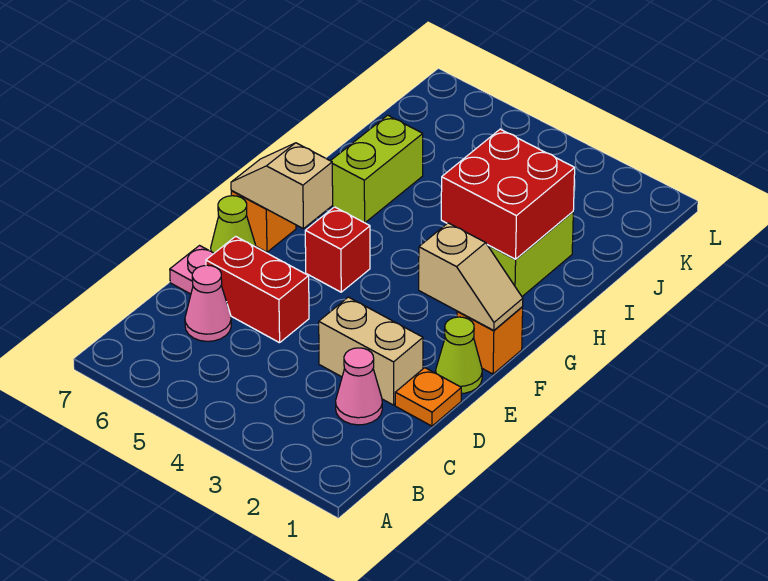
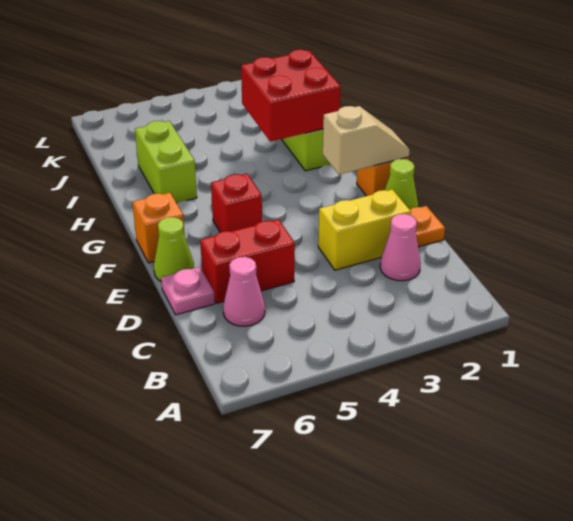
tan brick D2:D3 level 1 -> yellow brick D2:D3 level 1
tan slope F6:F7 level 2 top 6 -> none

